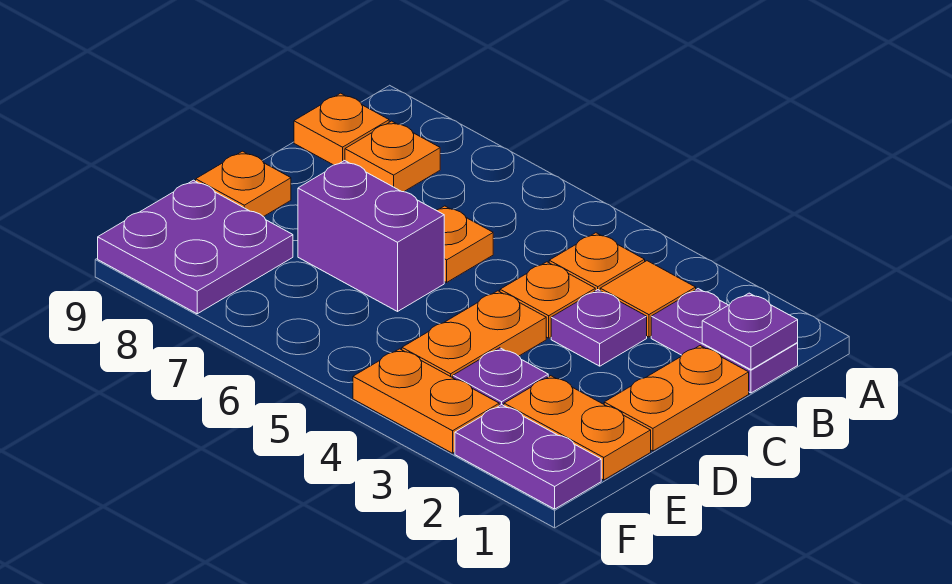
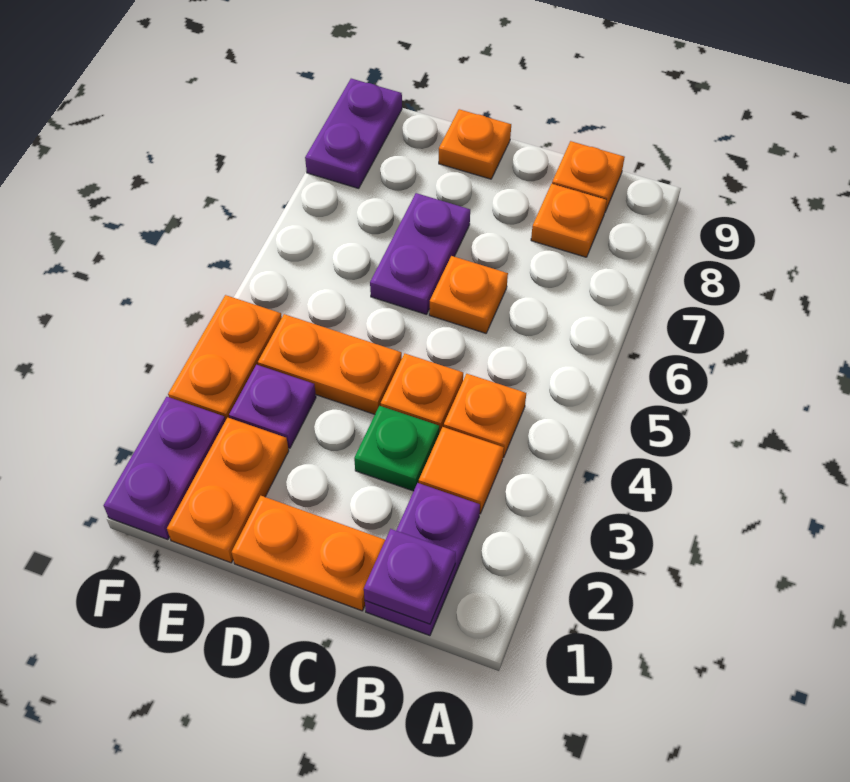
purple plate C3 level 1 -> green plate C3 level 1
purple brick D6:D7 level 1 -> purple plate D6:D7 level 1
purple plate E8:F9 level 1 -> purple plate F8:F9 level 1

